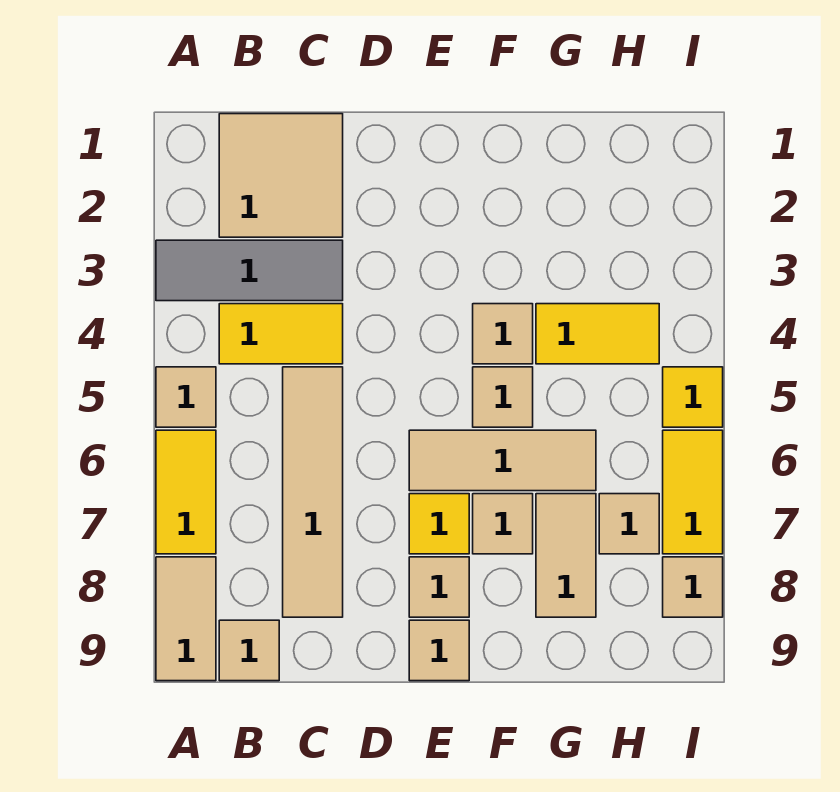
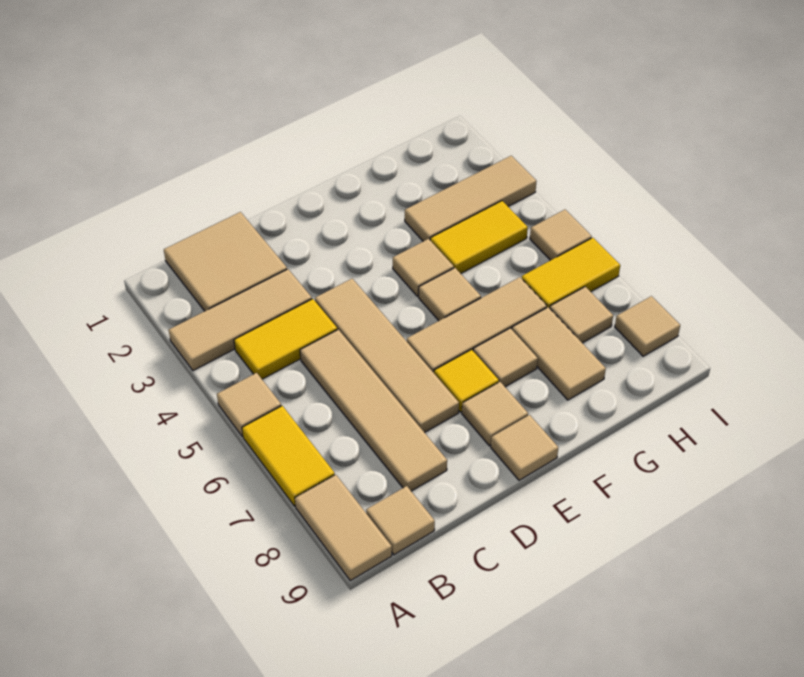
grey tile A3:C3 level 1 -> tan tile A3:C3 level 1
none -> tan tile D4:D7 level 1
none -> tan tile G3:I3 level 1
yellow tile I5 level 1 -> tan tile I5 level 1
yellow tile I6:I7 level 1 -> yellow tile H6:I6 level 1

